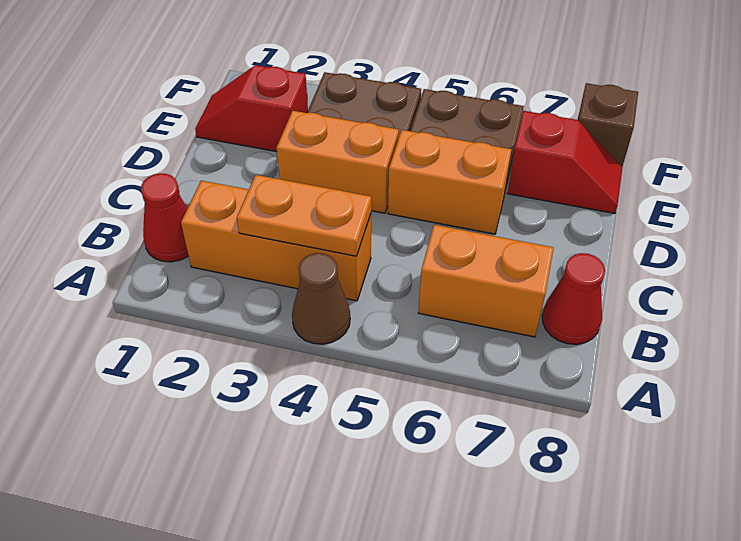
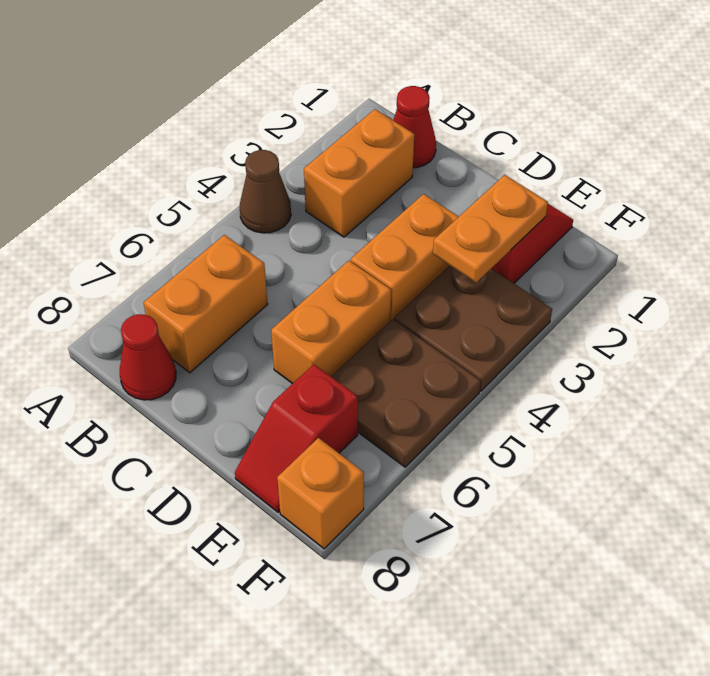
orange brick B2:B4 level 1 -> orange brick B2:B3 level 1
orange plate B3:B4 level 2 -> orange plate E2:E3 level 2
brown brick F8 level 1 -> orange brick F8 level 1

